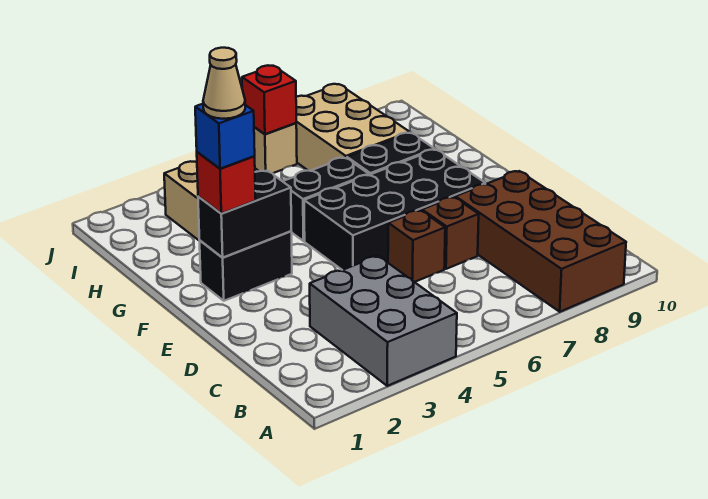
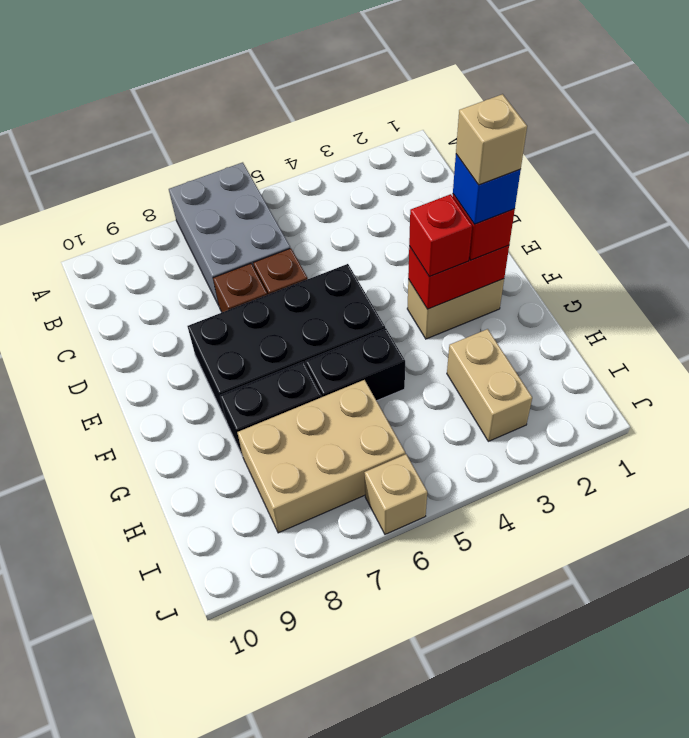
grey brick A3:C4 level 1 -> grey brick A6:C7 level 1
brown brick A8:D9 level 1 -> none
black brick F2:F3 level 1 -> tan brick F2:F3 level 1
black brick F2:F3 level 2 -> red brick F2:F3 level 2
tan cone F2 level 5 -> tan brick F2 level 5
tan brick H7:J8 level 1 -> tan brick H6:I8 level 1
red brick J6 level 2 -> red brick F3 level 3

